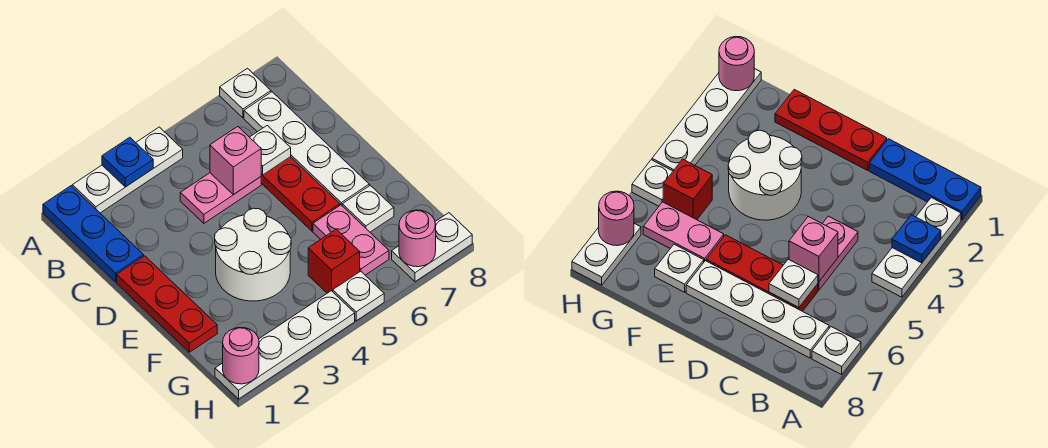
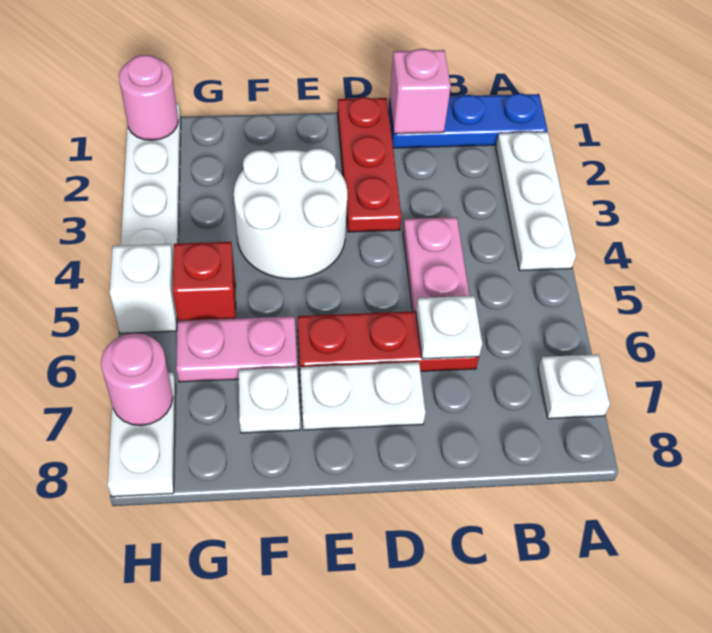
blue plate A3 level 2 -> none
white plate B7:E7 level 1 -> white plate D7:E7 level 1
pink brick C5 level 2 -> pink brick C1 level 2
red plate D1:F1 level 1 -> red plate D1:D3 level 1
white plate H5 level 1 -> white brick H5 level 1

